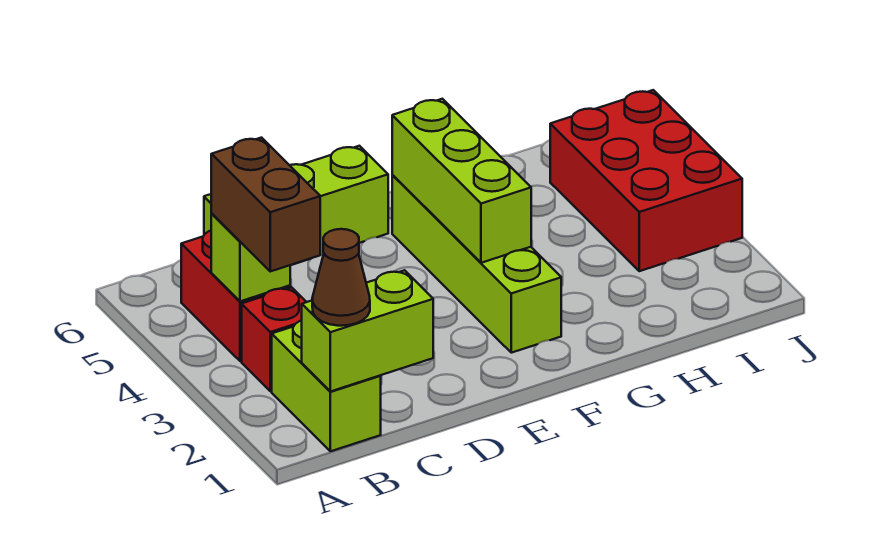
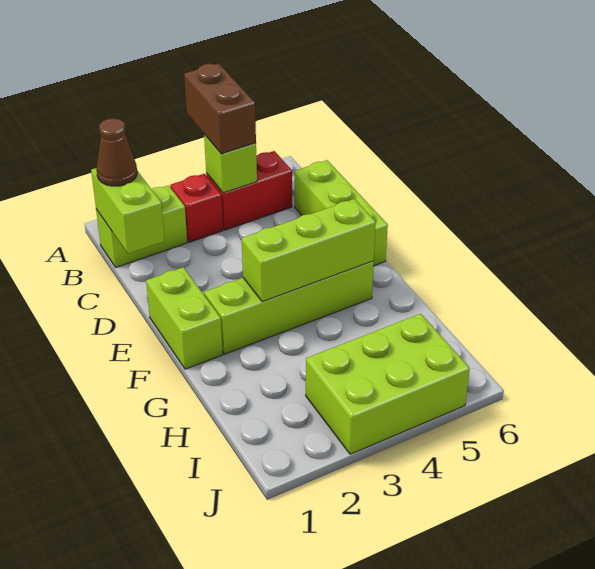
brown brick B3:B4 level 3 -> brown brick A4:B4 level 3
none -> lime brick E1:F1 level 1
red brick I3:J5 level 1 -> lime brick I3:J5 level 1

